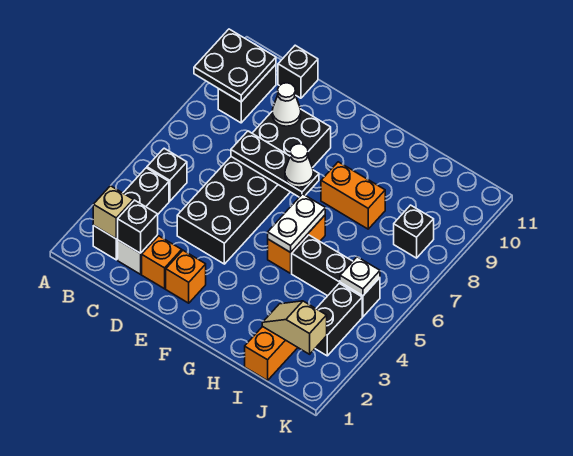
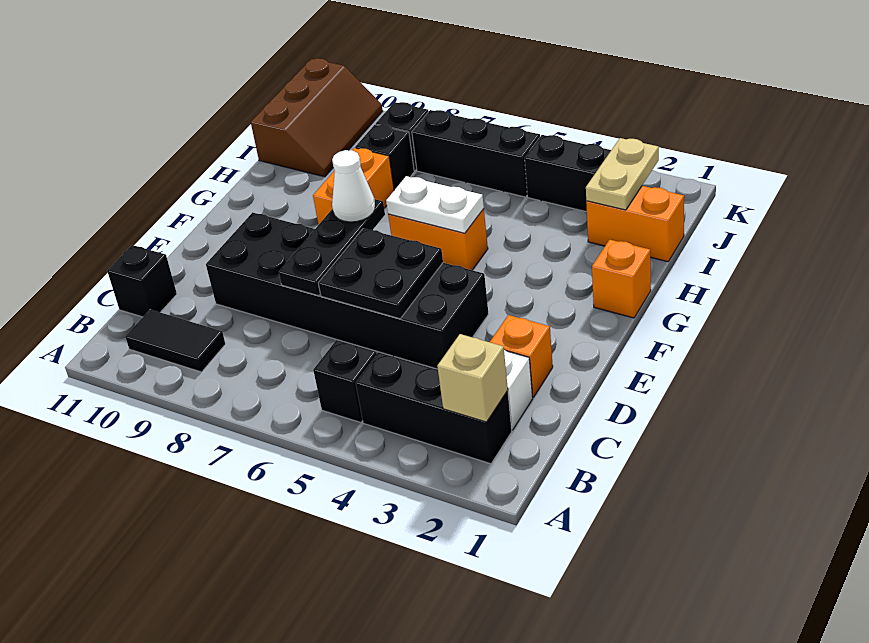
black plate A9:B10 level 2 -> black plate D5:E6 level 2
black brick B9:B10 level 1 -> black tile B9:B10 level 1
black brick C2 level 2 -> black brick I8 level 1
white cone D9 level 2 -> none
orange brick E2 level 1 -> orange brick G1 level 1
black brick H5:J5 level 1 -> black brick J5:J7 level 1
tan slope I2:J2 level 2 top J -> tan plate I2:J2 level 2
none -> brown slope I10:K11 level 1 top 11
white plate J5 level 2 -> none

